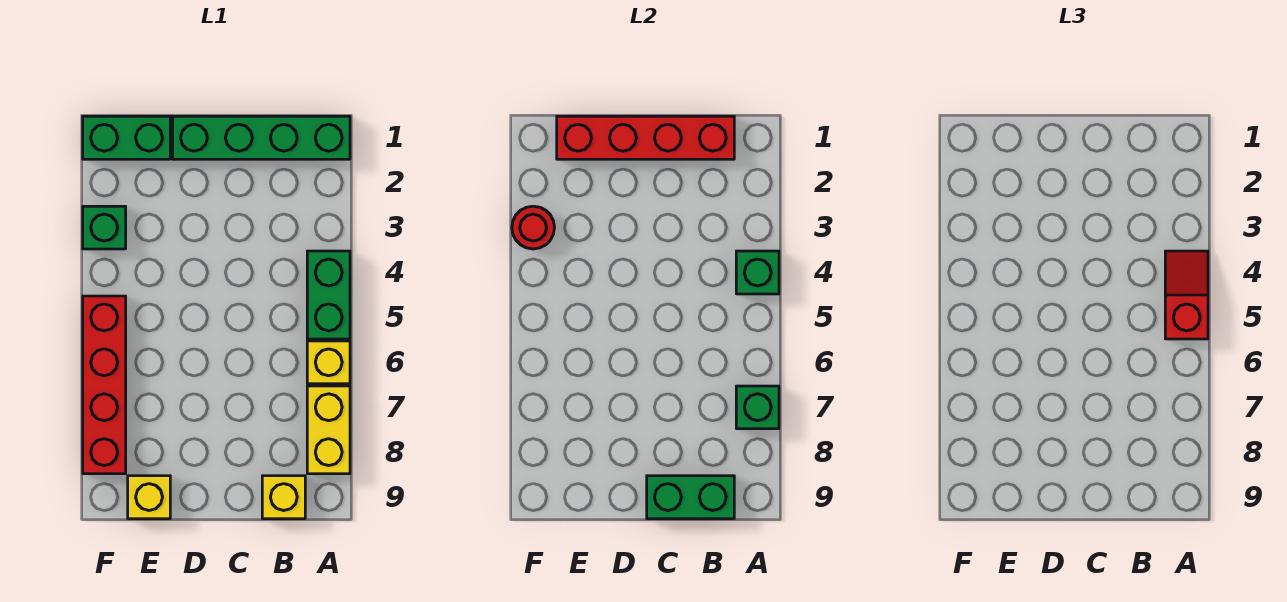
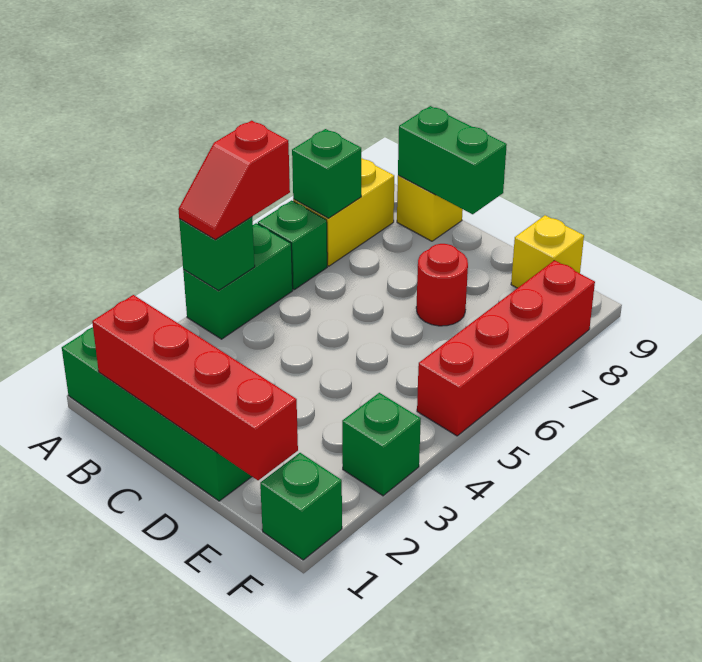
yellow brick A6 level 1 -> green brick A6 level 1
green brick E1:F1 level 1 -> green brick F1 level 1
red round brick F3 level 2 -> red round brick D7 level 1

